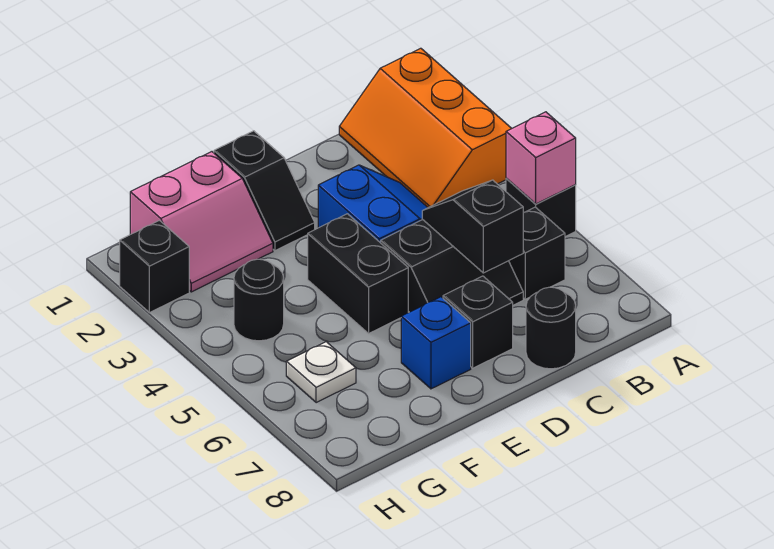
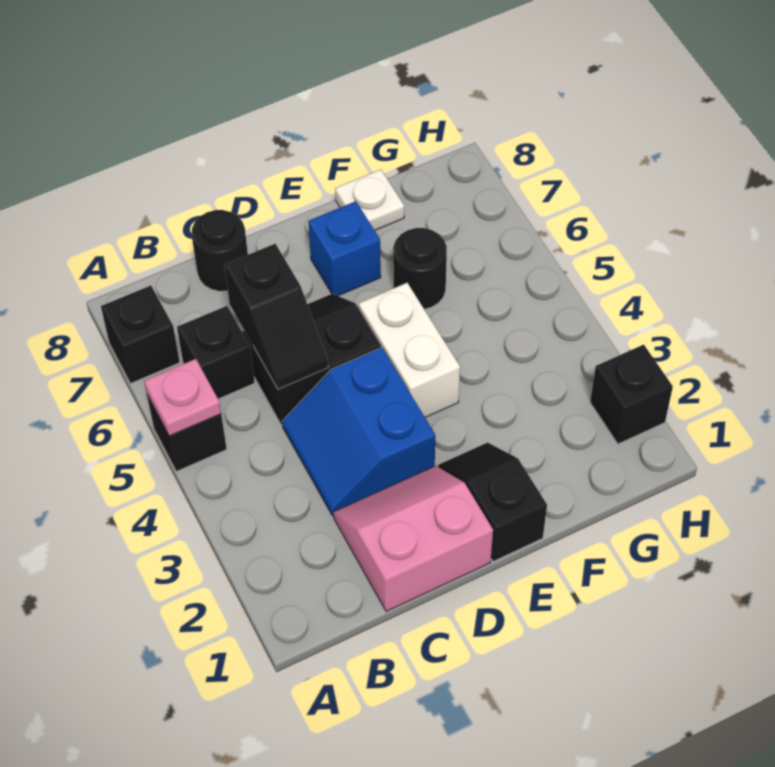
orange slope A1:B3 level 1 top A -> none
pink brick A5 level 2 -> pink plate A5 level 2
black brick D7 level 1 -> black brick A7 level 1
black brick E4:E5 level 1 -> white brick E4:E5 level 1
pink slope F1:G2 level 1 top 1 -> pink slope C1:D2 level 1 top 1
black round brick G4 level 1 -> black round brick F6 level 1
white plate G6 level 1 -> white plate F8 level 1

